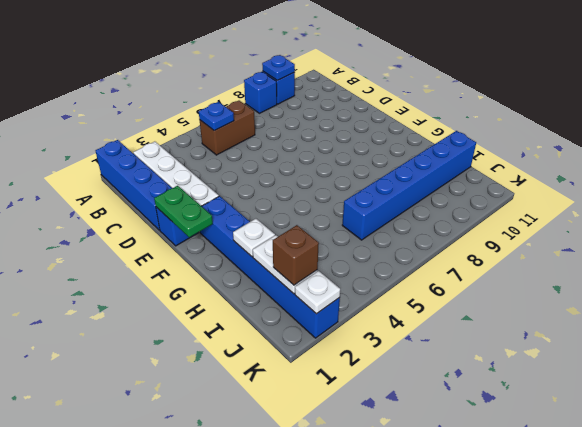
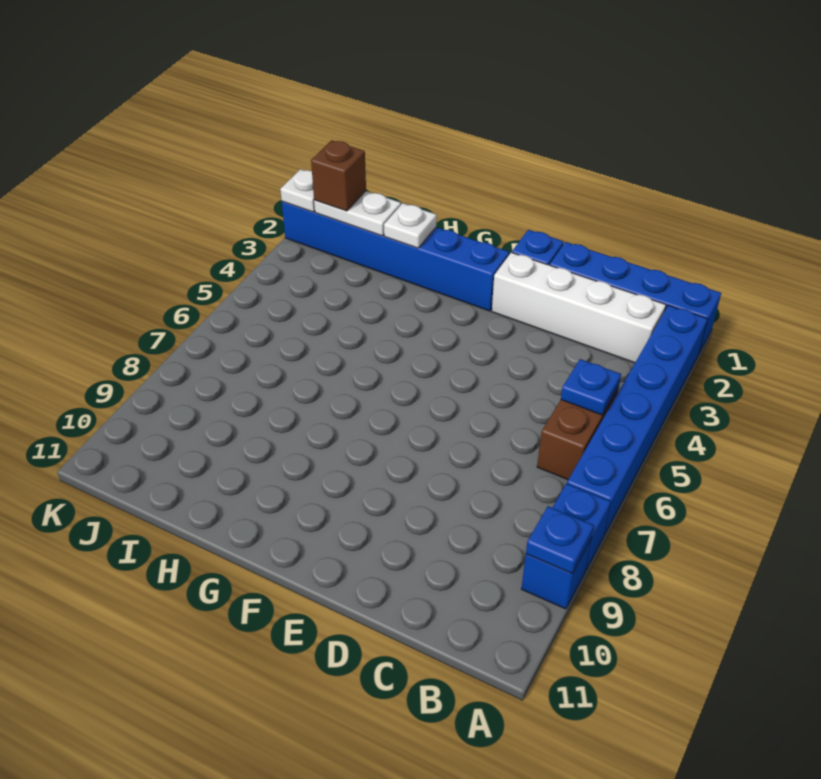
green plate E1:F1 level 2 -> none
blue brick I6:I11 level 1 -> blue brick A2:A7 level 1

